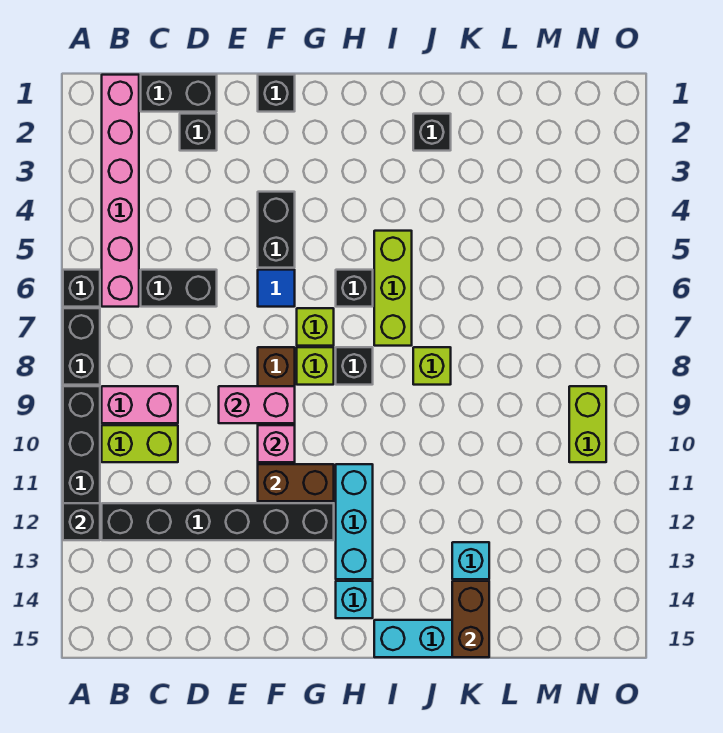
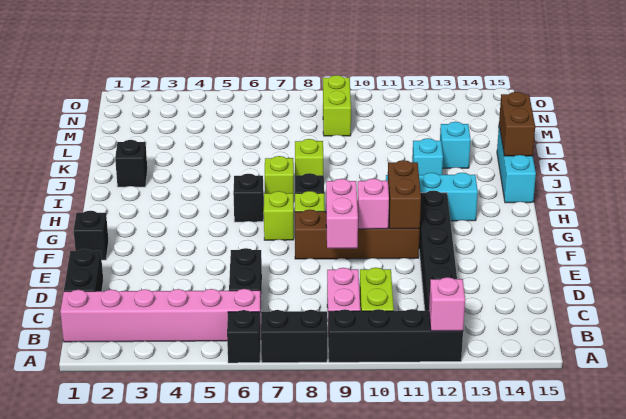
black brick A12 level 2 -> pink brick A12 level 2
black brick D2 level 1 -> none
black brick F4:F5 level 1 -> none
blue tile F6 level 1 -> none
cyan brick H14 level 1 -> cyan brick J12 level 1
lime brick I5:I7 level 1 -> lime brick I7 level 1
brown brick K14:K15 level 2 -> brown brick J15:K15 level 2
lime brick N9:N10 level 1 -> lime brick M9:N9 level 1

